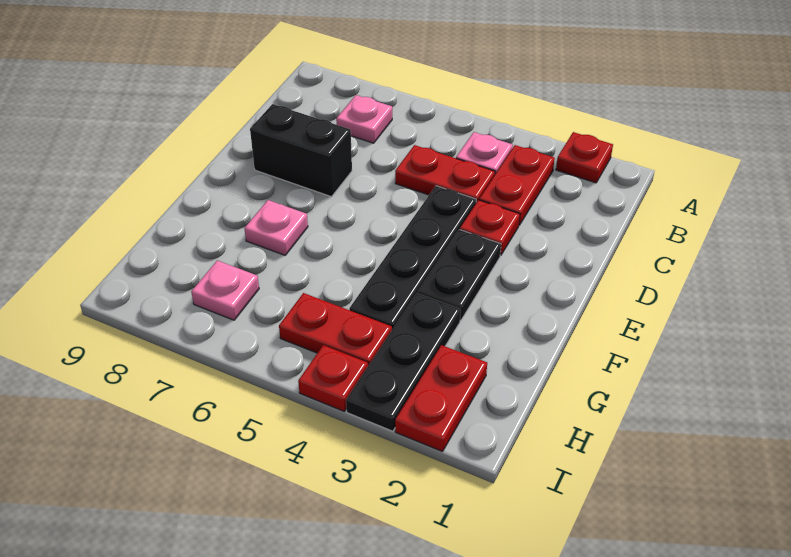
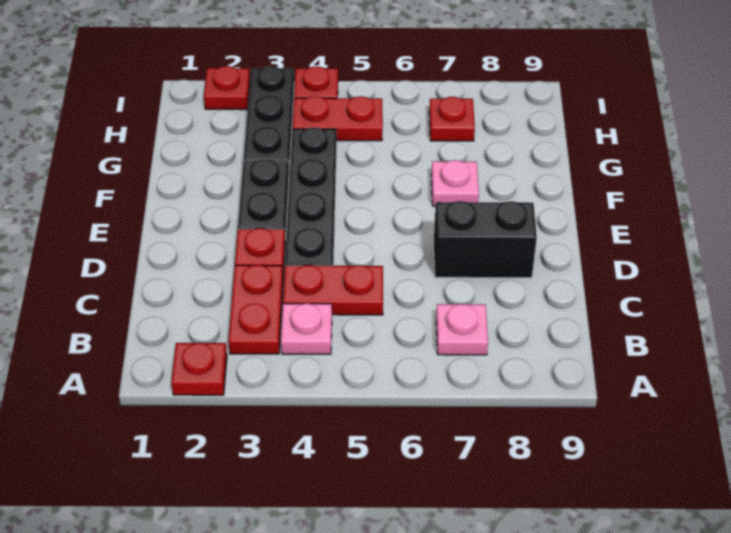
red plate H2:I2 level 1 -> red plate I2 level 1
pink plate H7 level 1 -> red plate H7 level 1

